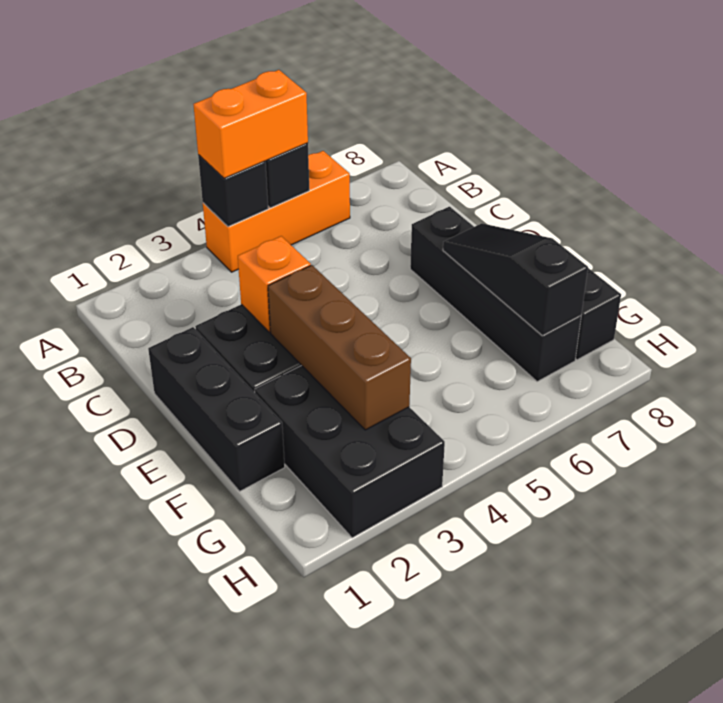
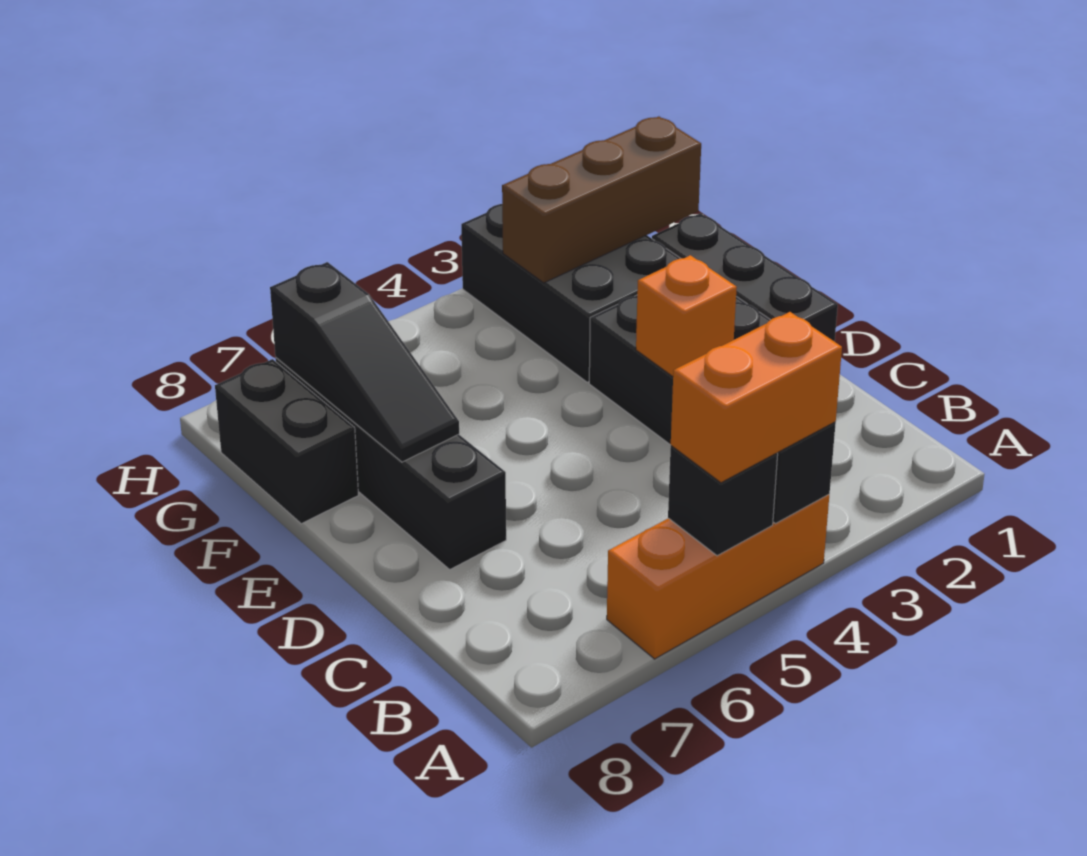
brown brick E3:G3 level 2 -> brown brick G1:G3 level 2

